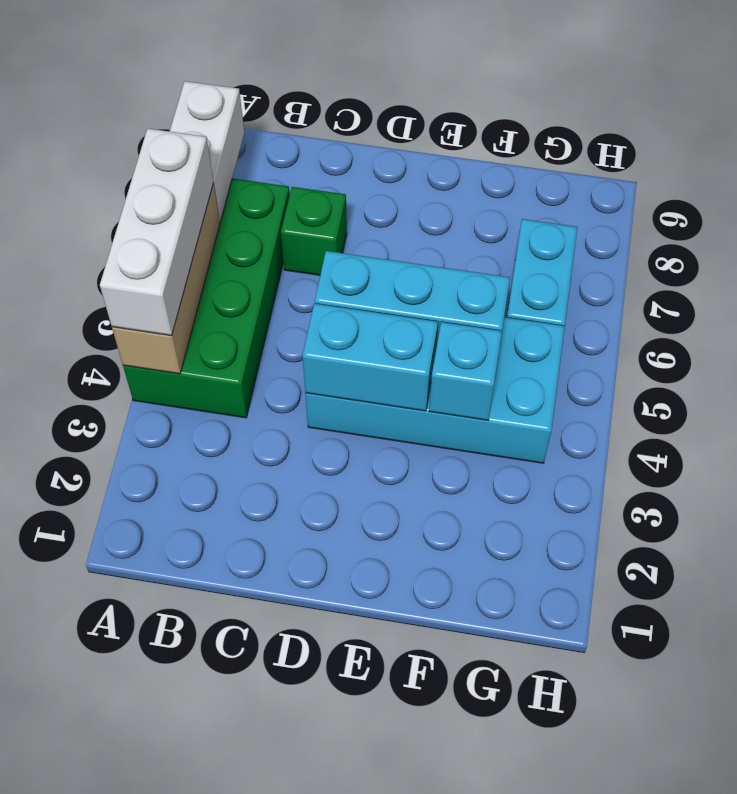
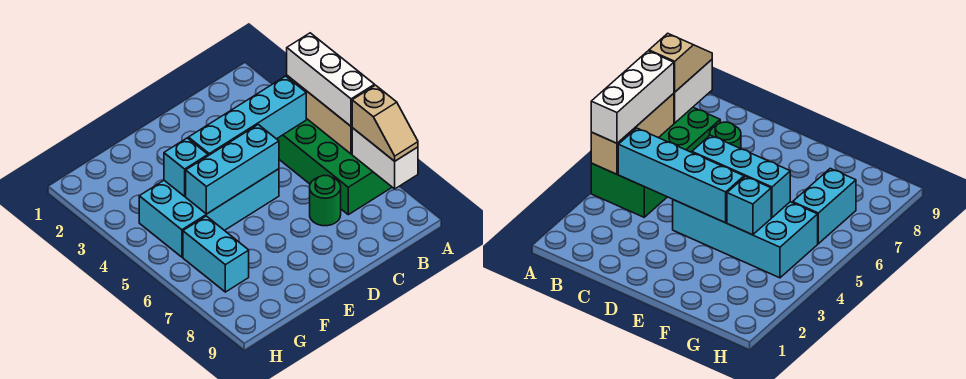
none -> tan slope A7:A8 level 3 top 7
green brick C7 level 1 -> green round brick C7 level 1
cyan brick D4:E4 level 2 -> cyan brick B4:E4 level 2

